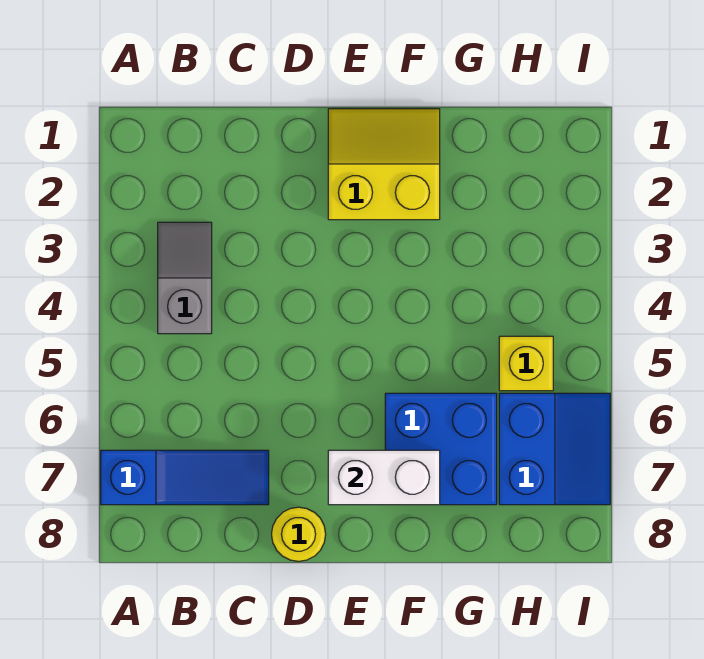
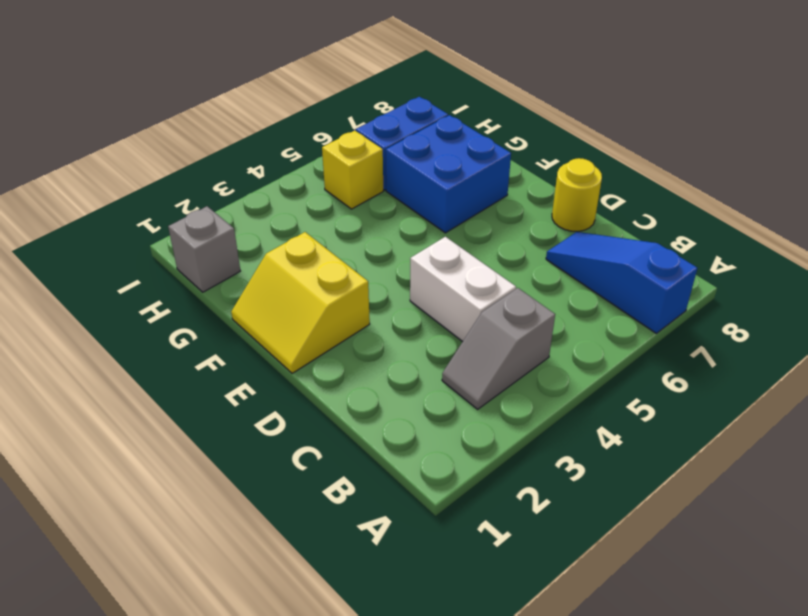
white brick E7:F7 level 2 -> white brick C4:D4 level 1
none -> grey brick H1 level 1

